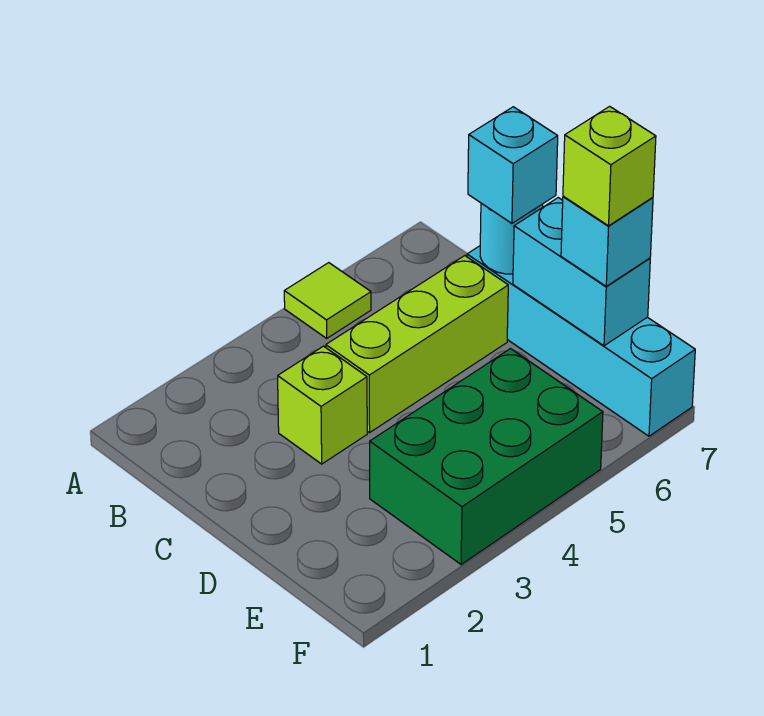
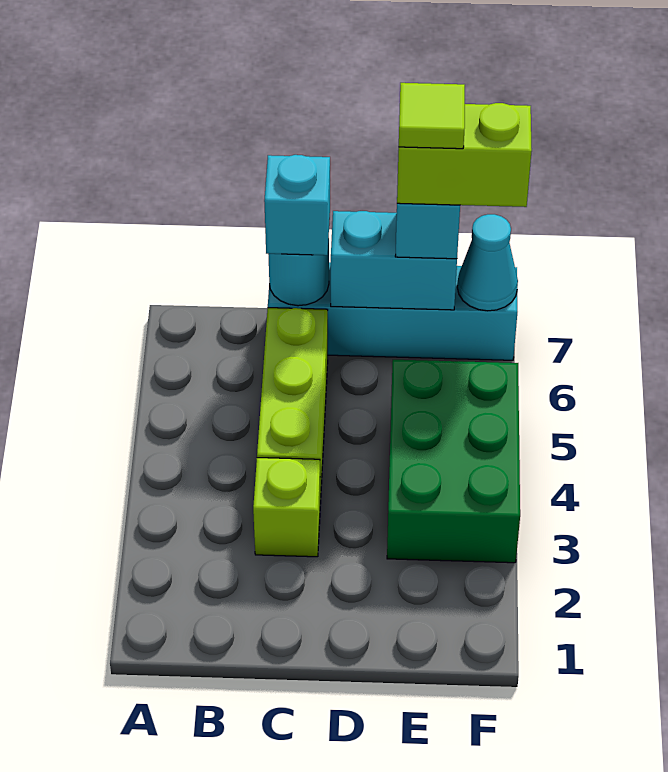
lime tile A5 level 1 -> lime tile E7 level 5
lime brick E7 level 4 -> lime brick E7:F7 level 4
none -> cyan cone F7 level 2

